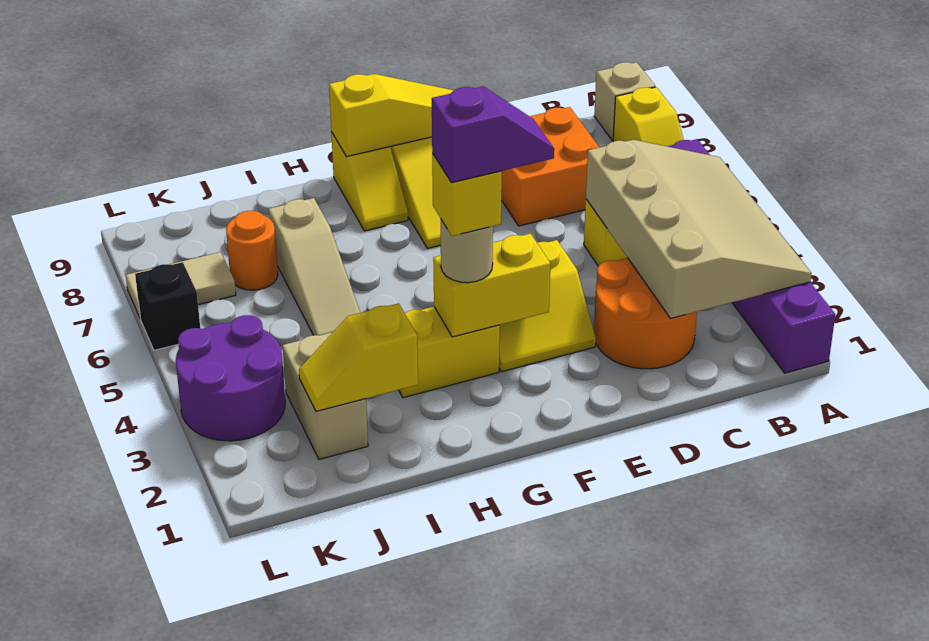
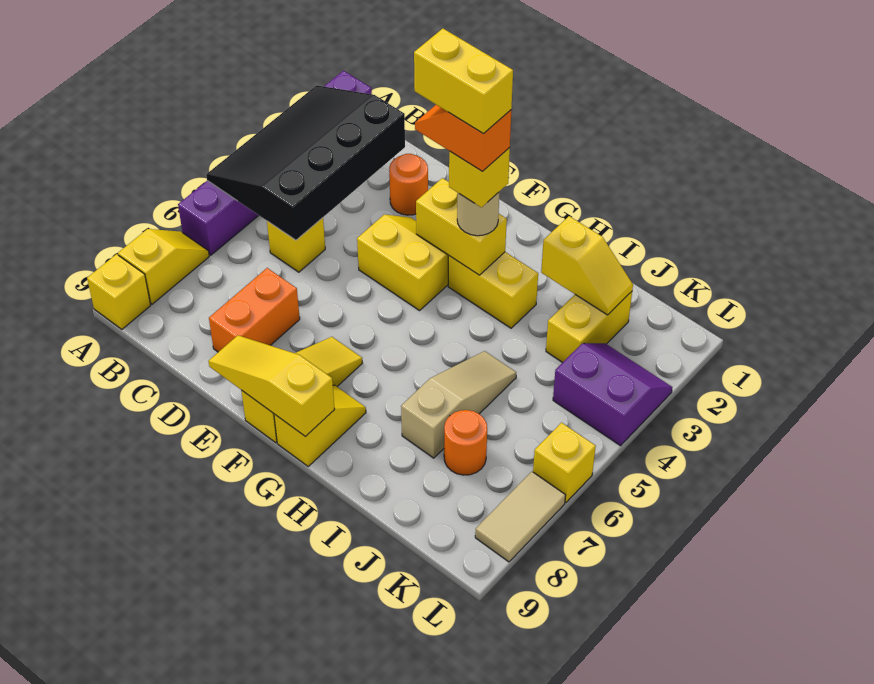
tan slope A2:C5 level 2 top C -> black slope A2:C5 level 2 top C
tan brick A9 level 1 -> yellow brick A9 level 1
orange round brick C2:D3 level 1 -> orange round brick D2 level 1
orange brick C7:D8 level 1 -> orange brick D7:D8 level 1
purple slope F3:G3 level 5 top G -> orange slope F3:G3 level 5 top G
none -> yellow brick F3:G3 level 6
tan brick J2:J3 level 1 -> yellow brick J2:J3 level 1
purple round brick K3:L4 level 1 -> purple slope K3:L4 level 1 top 4
tan tile K7:L7 level 1 -> tan tile L7:L8 level 1
black brick L6 level 1 -> yellow brick L6 level 1

